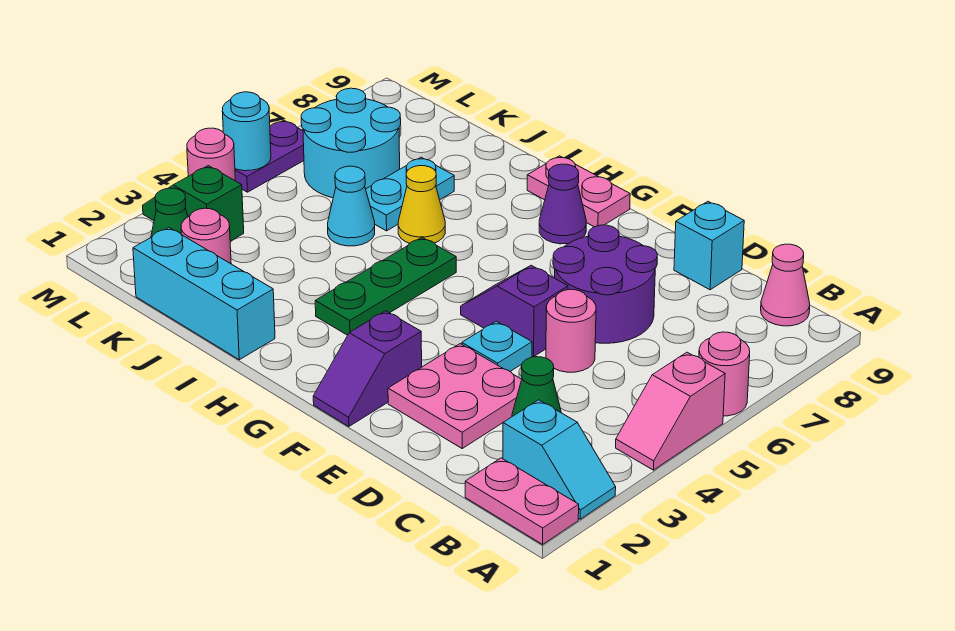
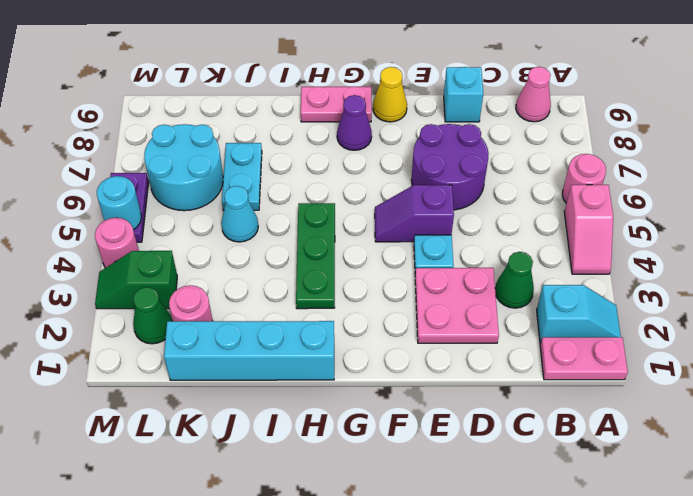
pink round brick D5 level 1 -> none
purple slope F1:F2 level 1 top 2 -> none
cyan brick I1:K1 level 1 -> cyan brick H1:K1 level 1
yellow cone I6 level 1 -> yellow cone F9 level 1

